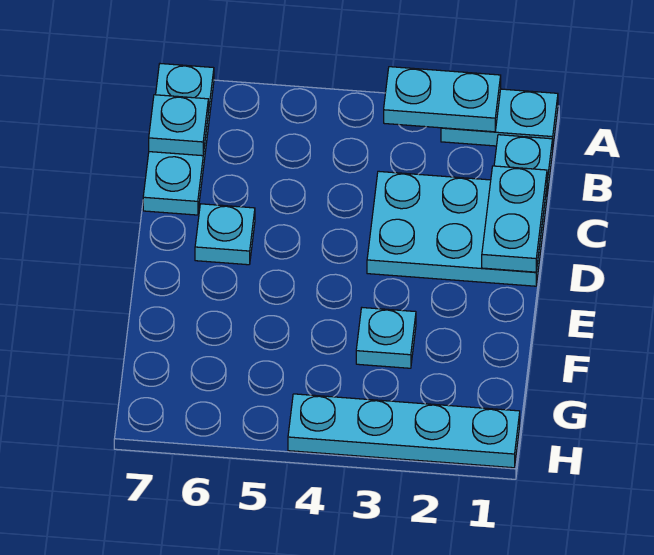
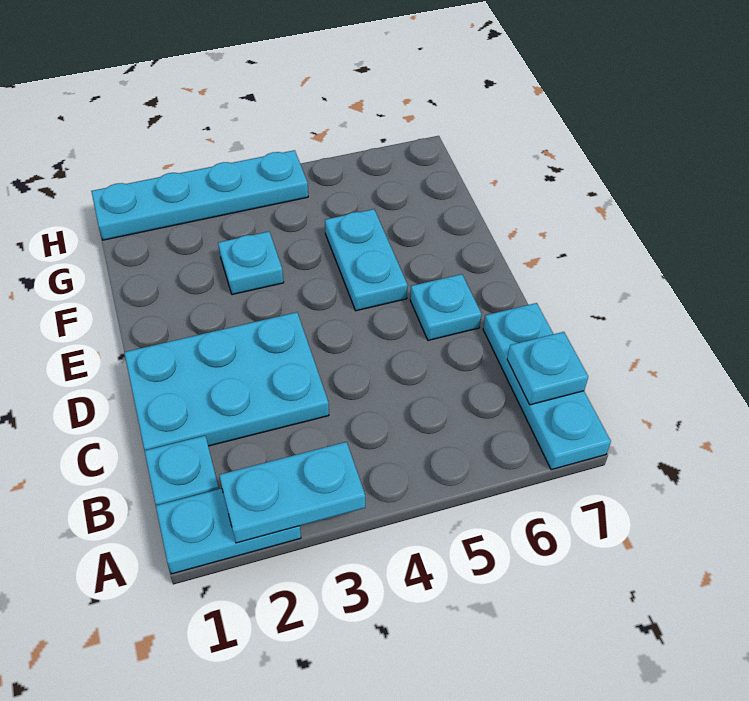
cyan plate C1:D1 level 2 -> cyan plate E5:F5 level 1

